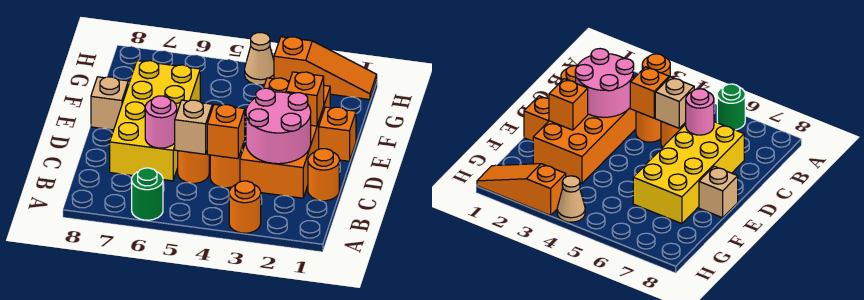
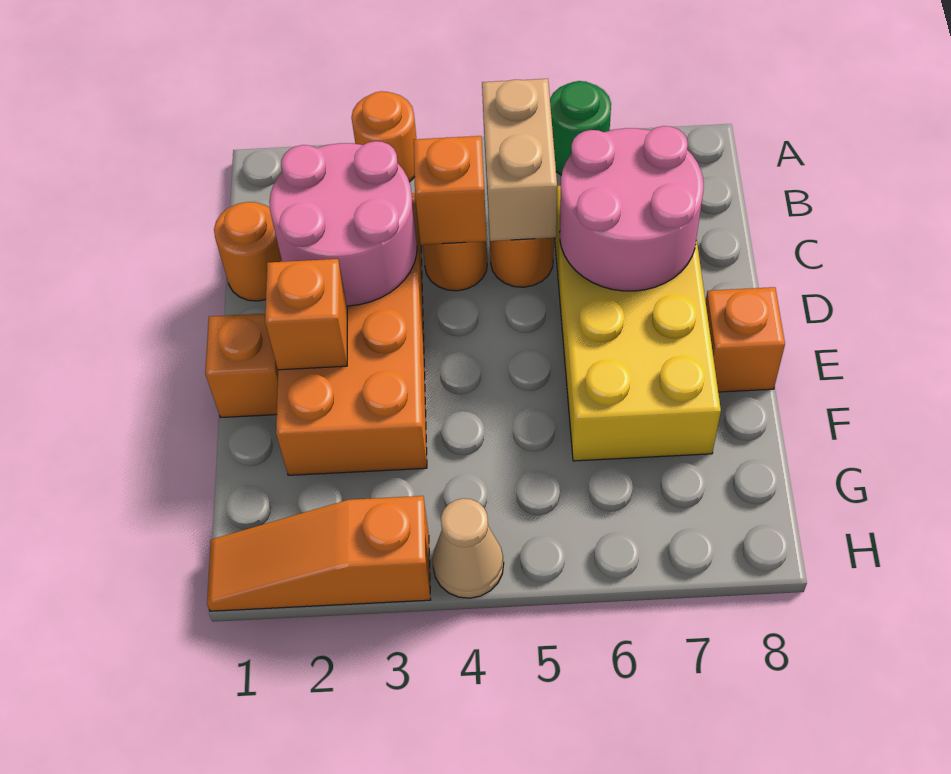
tan brick C5 level 2 -> tan brick B5:C5 level 2
pink round brick C6 level 2 -> pink round brick C6:D7 level 2
tan brick E8 level 1 -> orange brick E8 level 1

